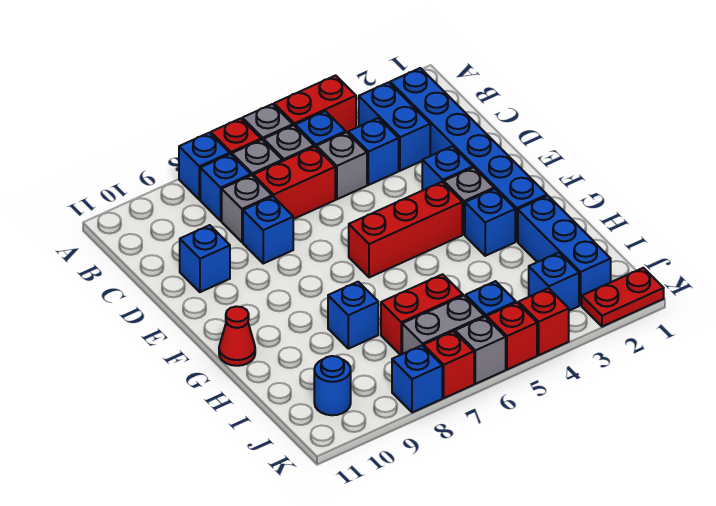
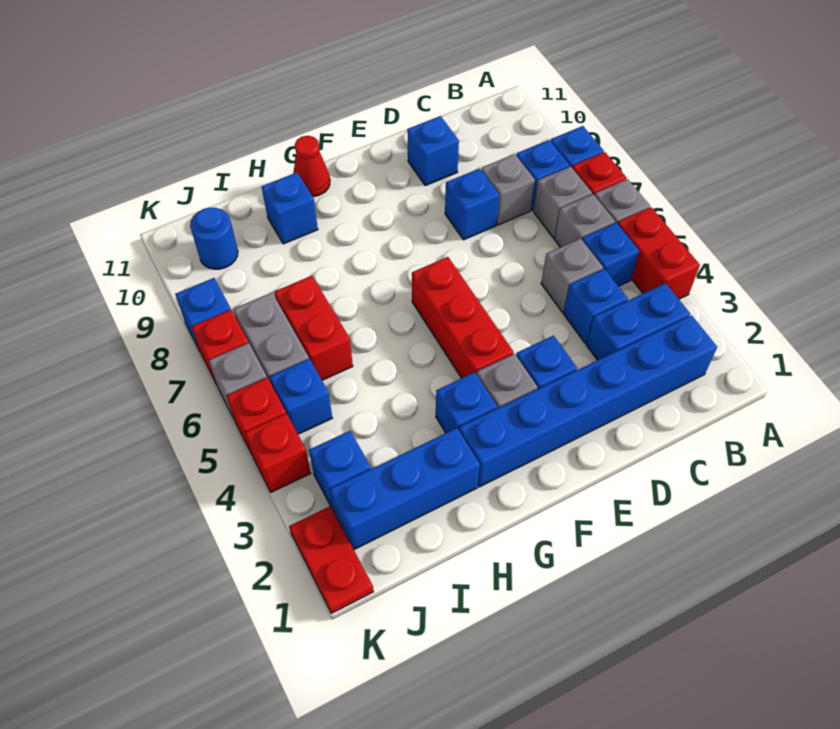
red brick C6:C7 level 1 -> none
blue brick H8 level 1 -> blue brick H10 level 1

